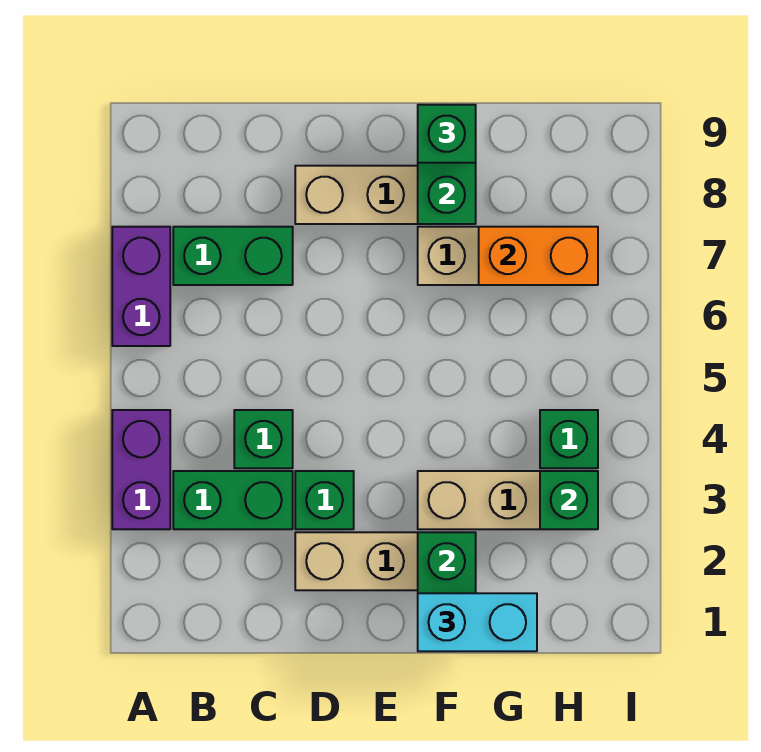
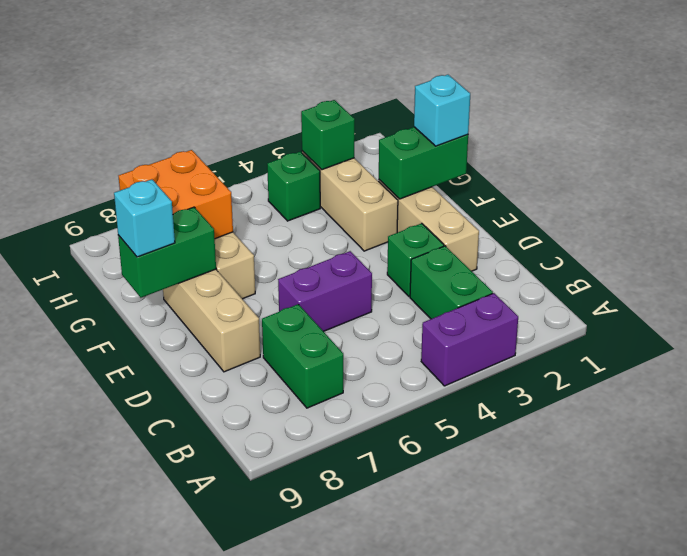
purple brick A6:A7 level 1 -> purple brick D5:D6 level 1
green brick C4 level 1 -> none
cyan brick F1:G1 level 3 -> cyan brick F1 level 3
green brick F9 level 3 -> cyan brick F9 level 3
orange brick G7:H7 level 2 -> orange brick G7:H8 level 2

